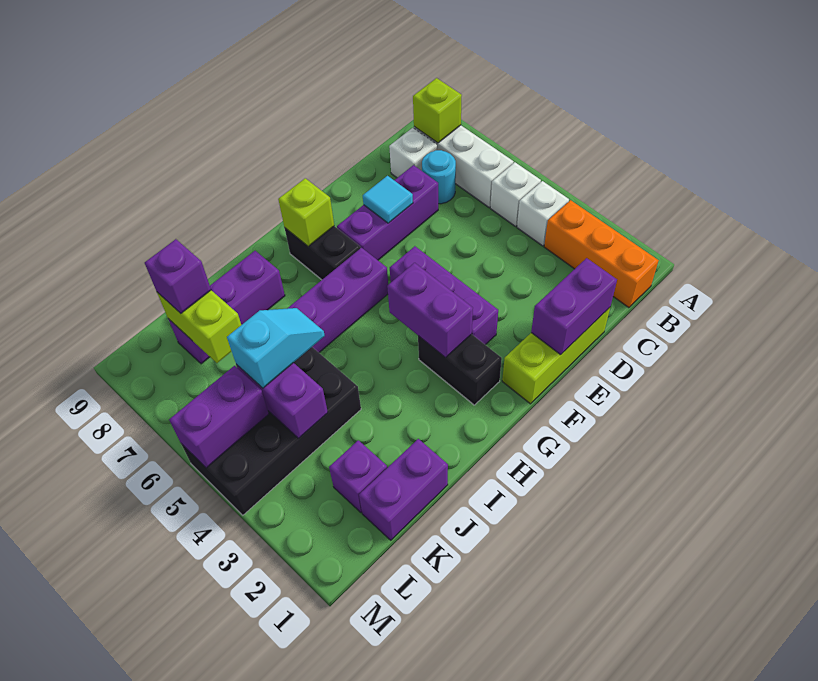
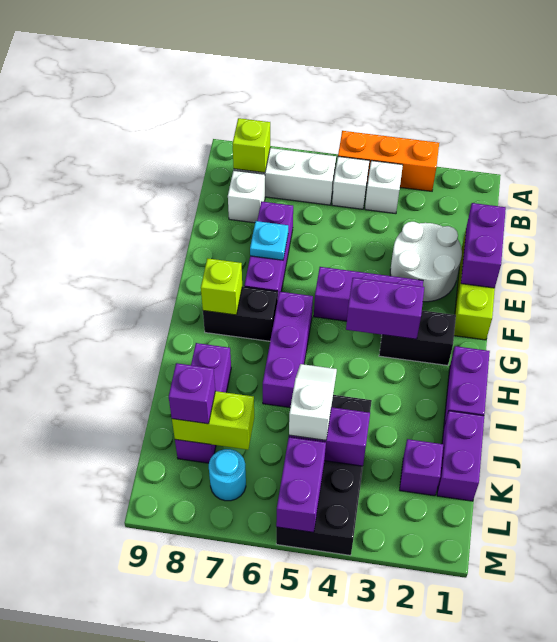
orange brick B1:B3 level 1 -> orange brick A3:A5 level 1
cyan round brick C7 level 1 -> cyan round brick L7 level 1
none -> white round brick D2:E3 level 1
cyan tile E7 level 2 -> cyan plate E7 level 2
none -> purple brick H1:I1 level 1
cyan slope J5:K5 level 3 top K -> white slope J5:K5 level 3 top K

